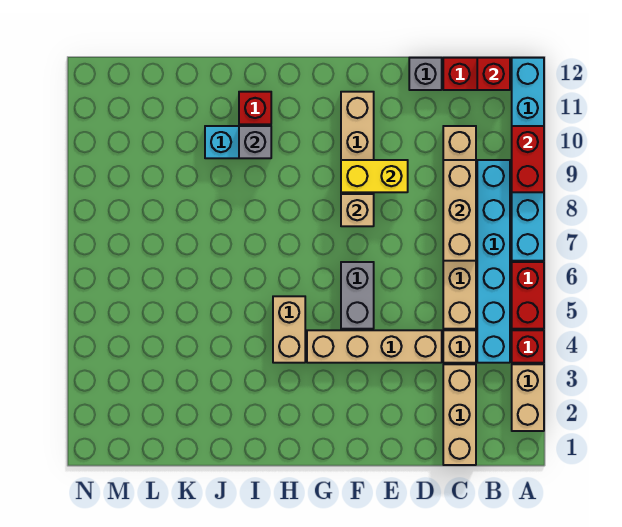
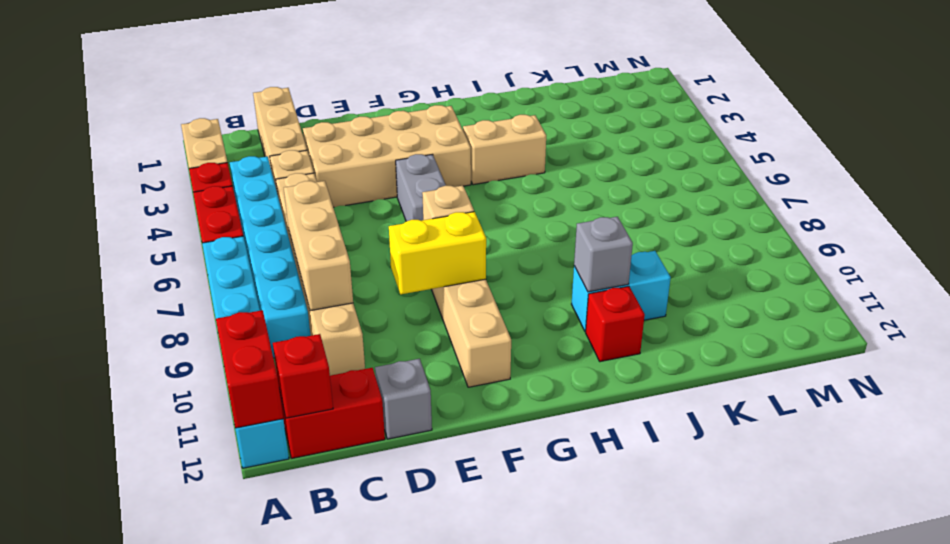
red brick A9:A10 level 2 -> red brick A11:A12 level 2
tan brick D4:G4 level 1 -> tan brick D3:G4 level 1
tan brick H4:H5 level 1 -> tan brick H4:I4 level 1

